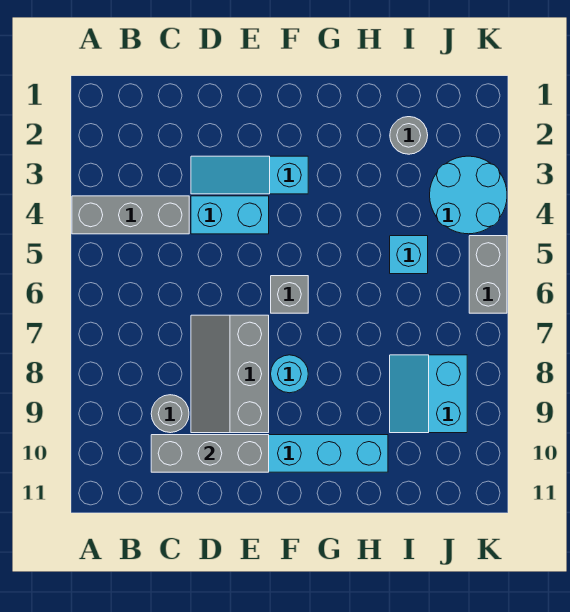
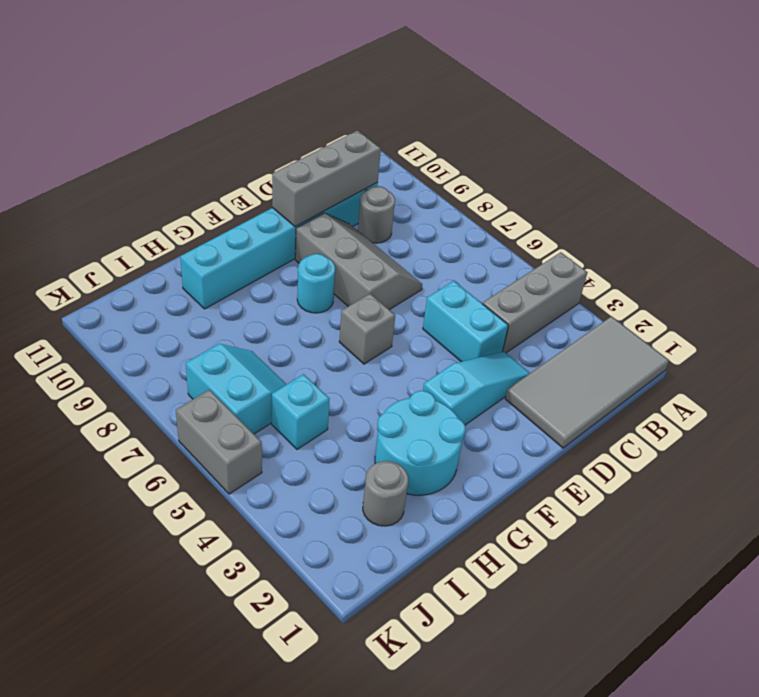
none -> grey tile A1:D2 level 1
cyan brick D4:E4 level 1 -> cyan brick D4:D5 level 1
cyan slope I8:J9 level 1 top J -> cyan slope I6:J7 level 1 top J
cyan round brick J3:K4 level 1 -> cyan round brick G2:H3 level 1

